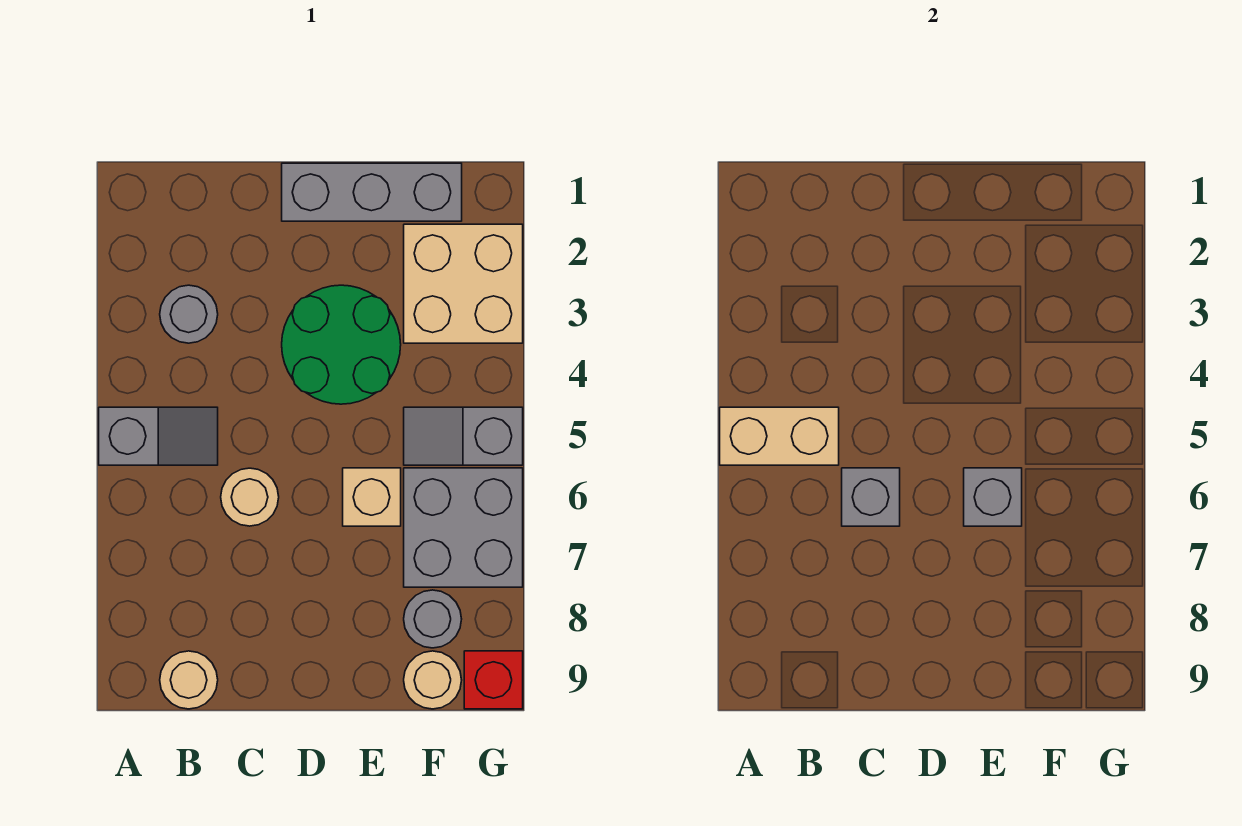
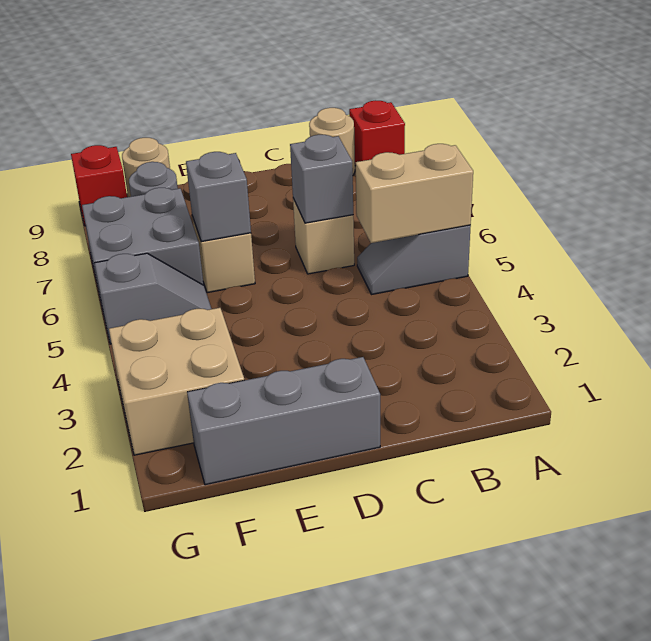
none -> red brick A9 level 1
grey round brick B3 level 1 -> none
tan round brick C6 level 1 -> tan brick C6 level 1
green round brick D3:E4 level 1 -> none

